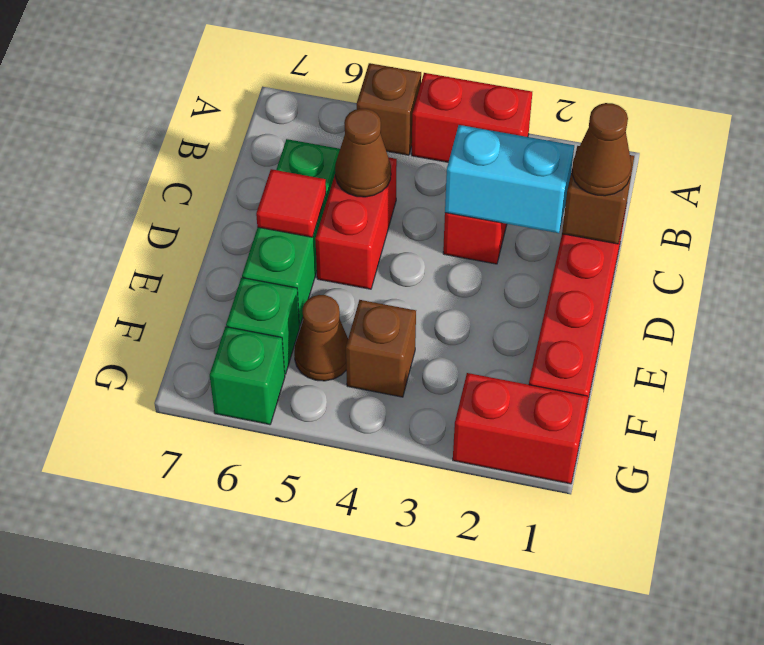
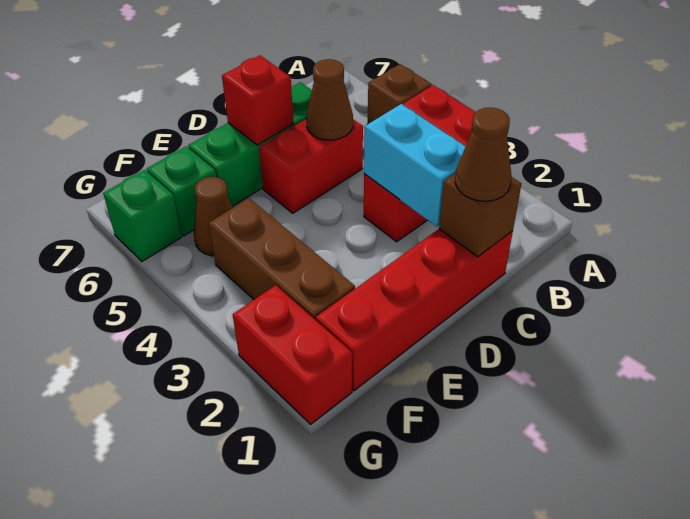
red tile D6 level 2 -> red brick D6 level 2
brown brick F4 level 1 -> brown brick F2:F4 level 1

